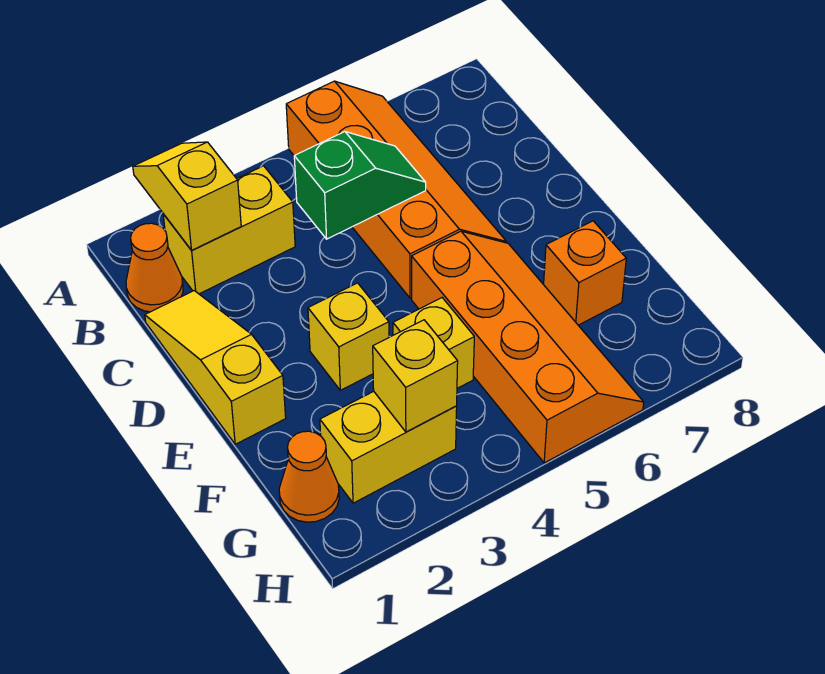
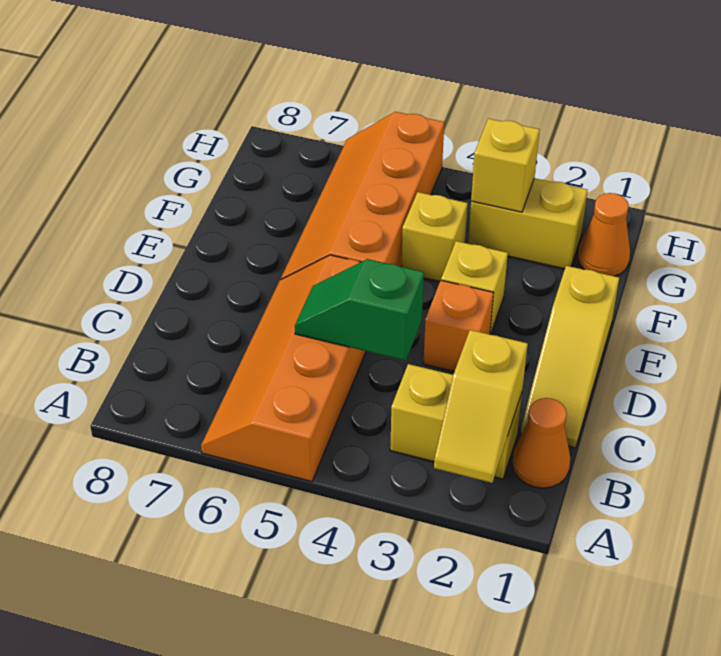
orange brick F7 level 1 -> orange brick D3 level 1

